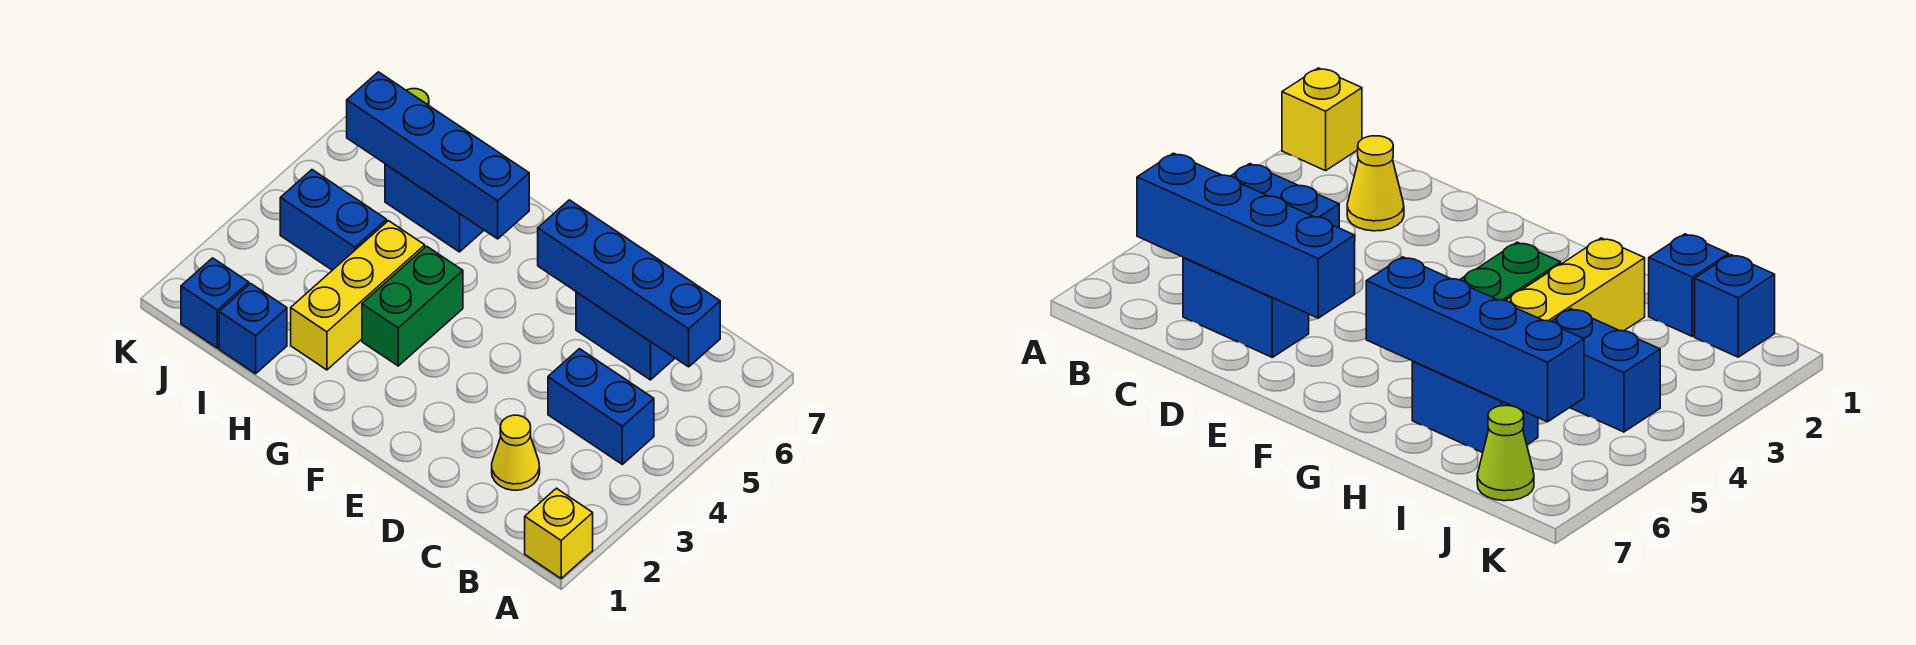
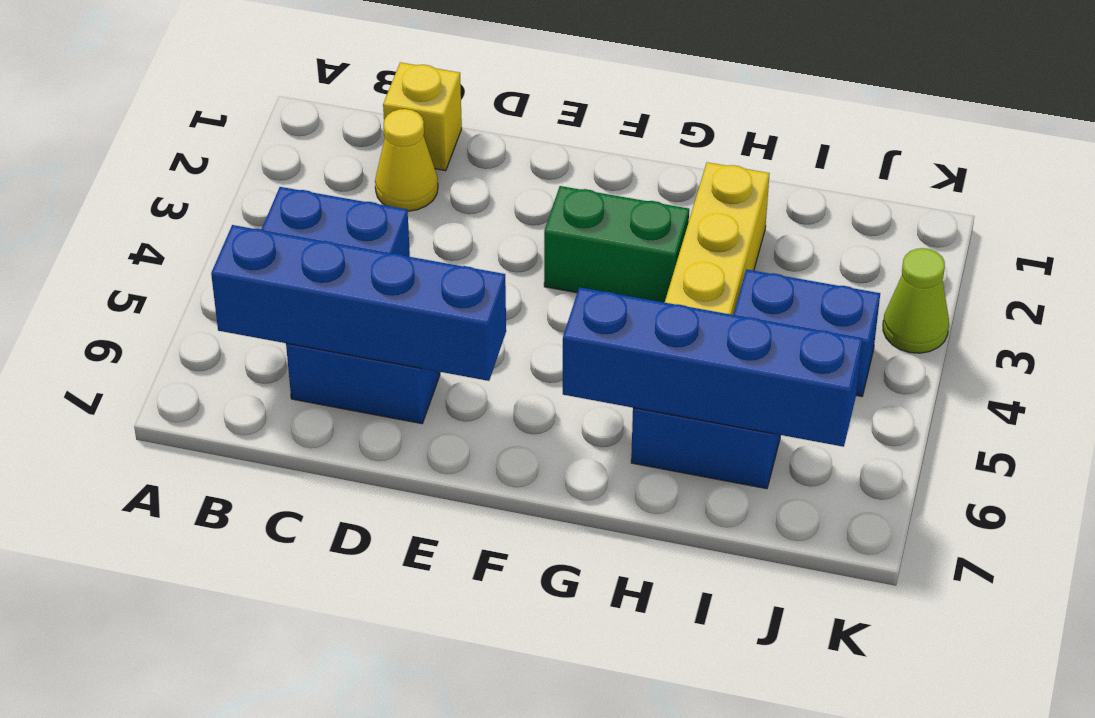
yellow brick A1 level 1 -> yellow brick C1 level 1
green brick G3:G4 level 1 -> green brick F3:G3 level 1
blue brick I1 level 1 -> none
blue brick J1 level 1 -> none
lime cone J7 level 1 -> lime cone K3 level 1

